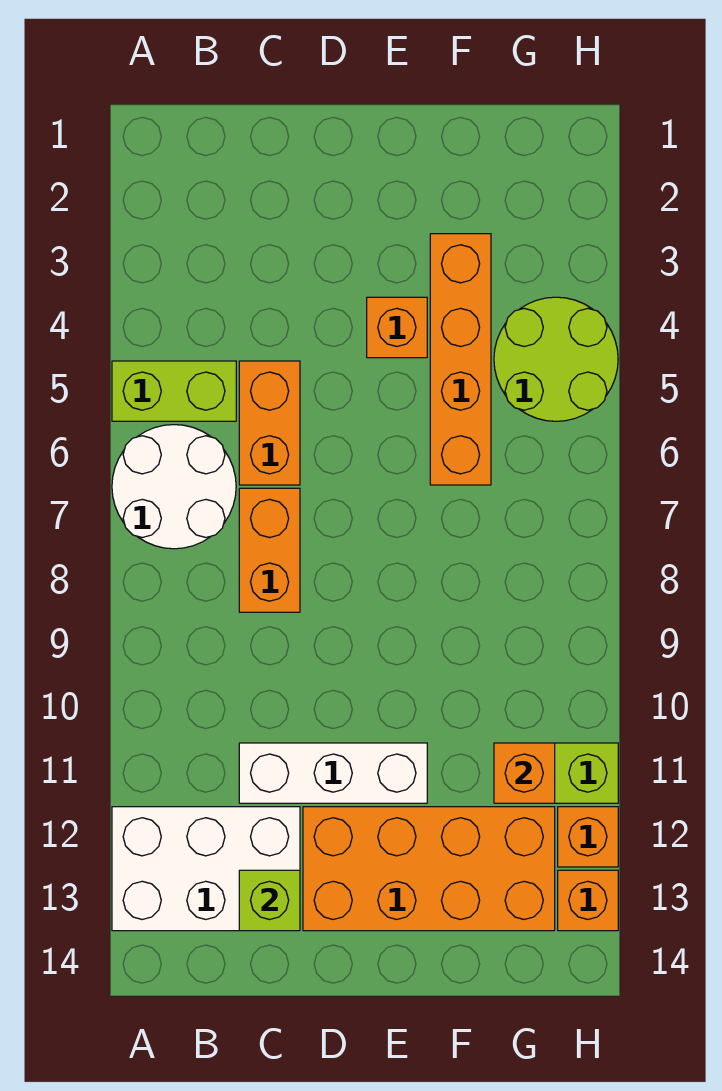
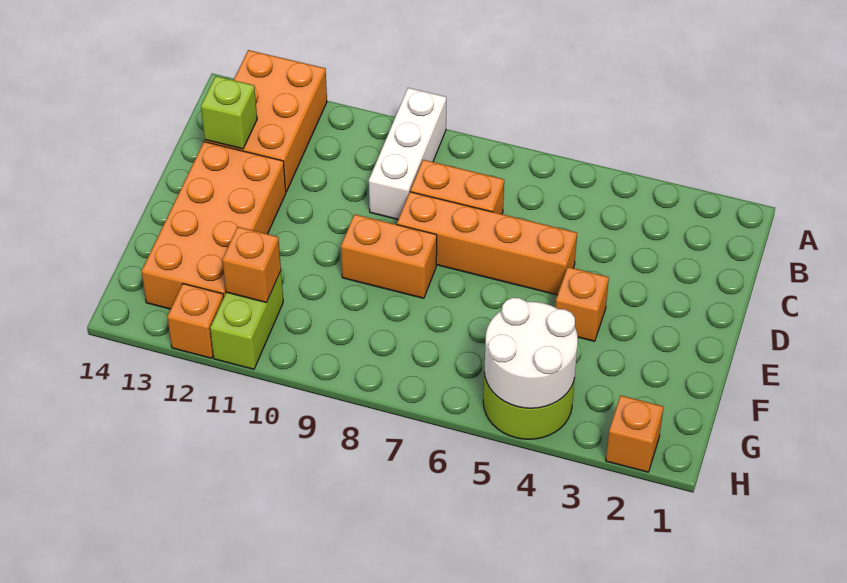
lime brick A5:B5 level 1 -> none
white round brick A6:B7 level 1 -> white round brick G4:H5 level 2
white brick A12:C13 level 1 -> orange brick A12:C13 level 1
orange brick C5:C6 level 1 -> orange brick E8:E9 level 1
white brick C11:E11 level 1 -> white brick A9:C9 level 1
orange brick F3:F6 level 1 -> orange brick D5:D8 level 1
orange brick H13 level 1 -> orange brick H2 level 1

